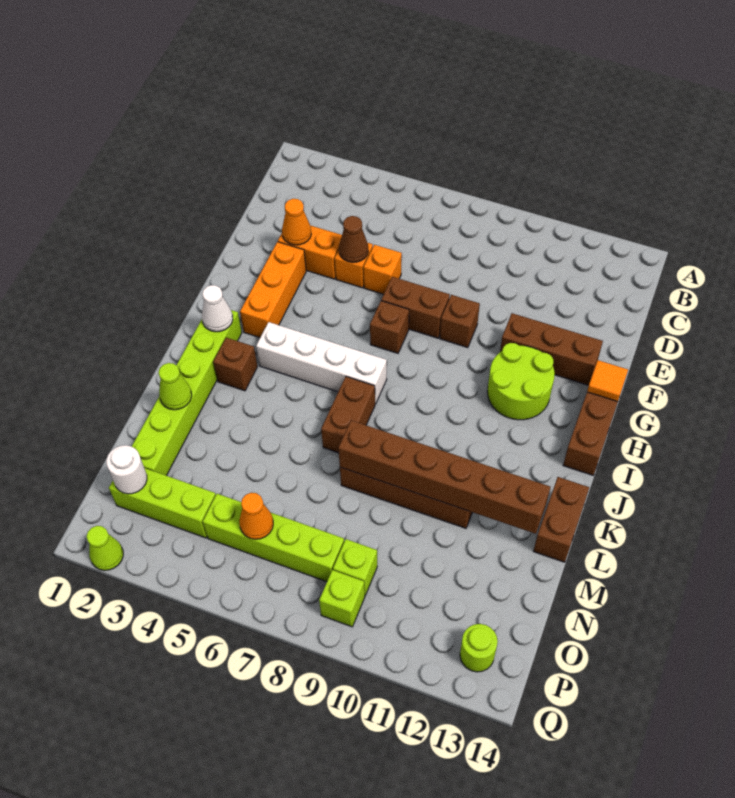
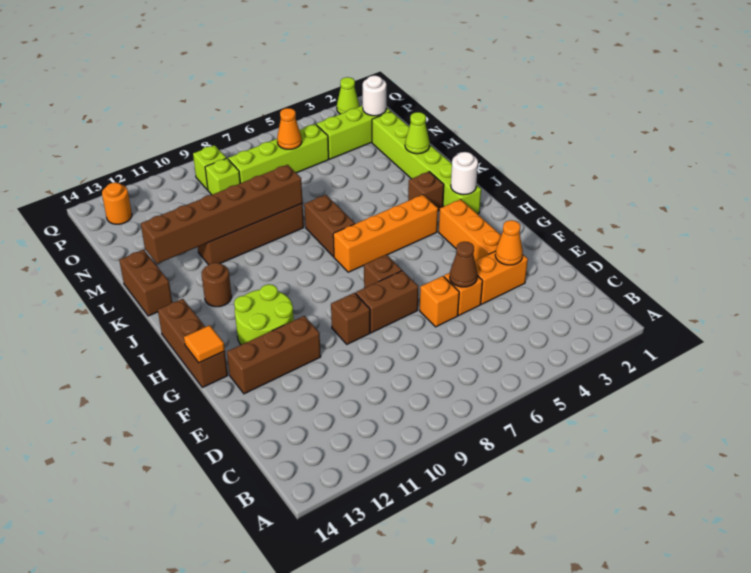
white cone I2 level 2 -> white round brick I2 level 2
white brick I4:I7 level 1 -> orange brick I4:I7 level 1
none -> brown round brick J12 level 1
lime round brick P13 level 1 -> orange round brick P13 level 1

